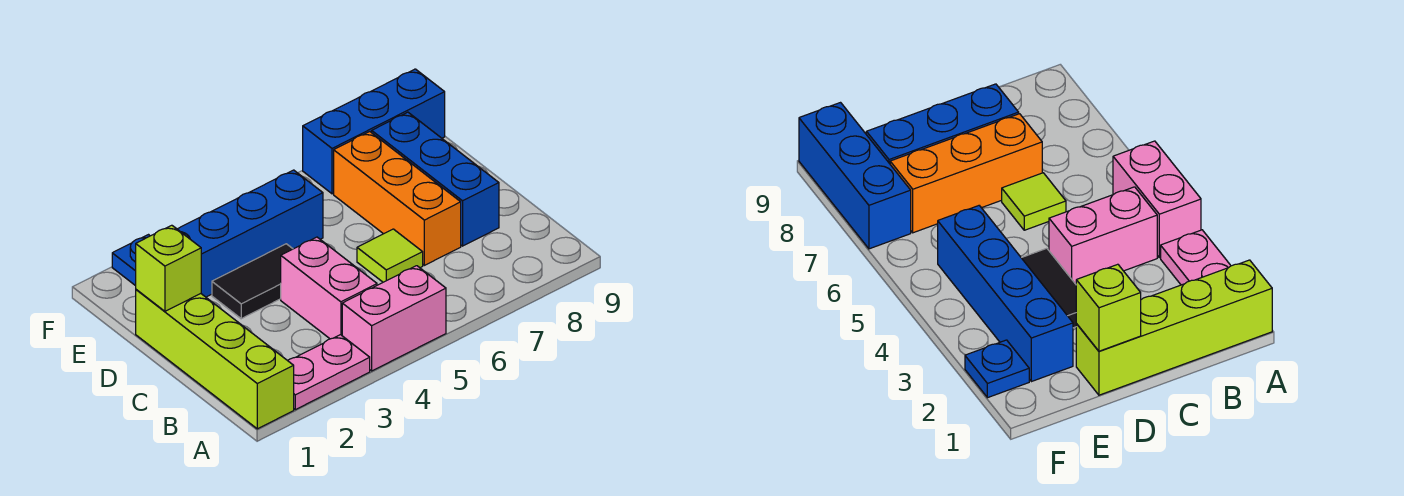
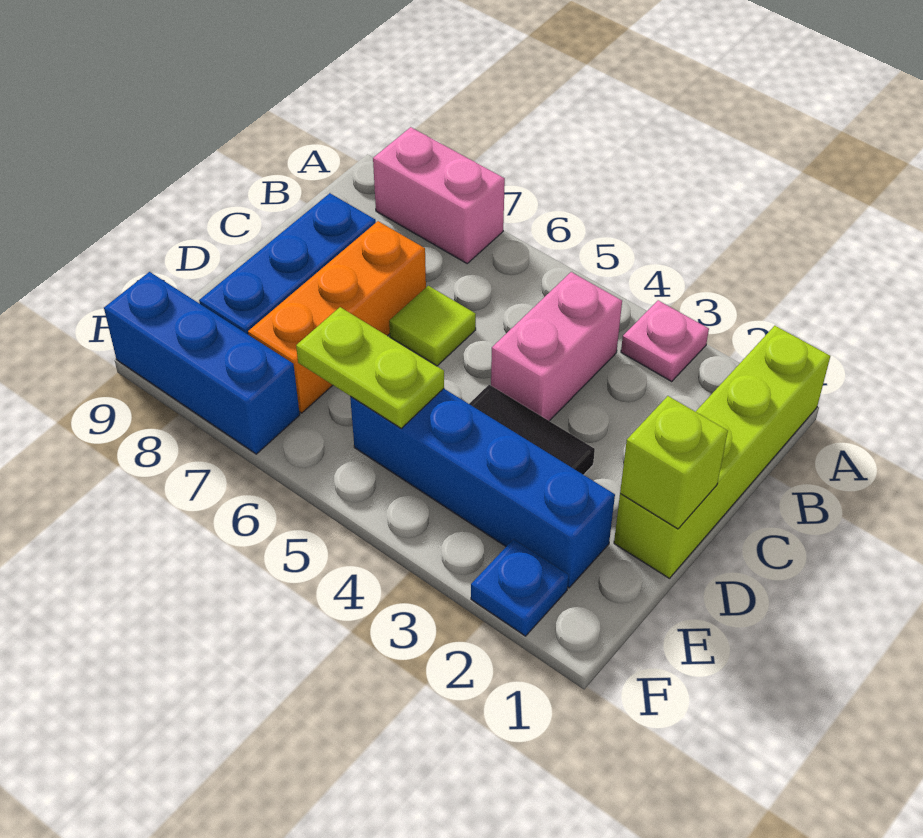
pink plate A2:A3 level 1 -> pink plate A3 level 1
pink brick A4:A5 level 1 -> pink brick A7:A8 level 1
none -> lime plate E5:E6 level 2

